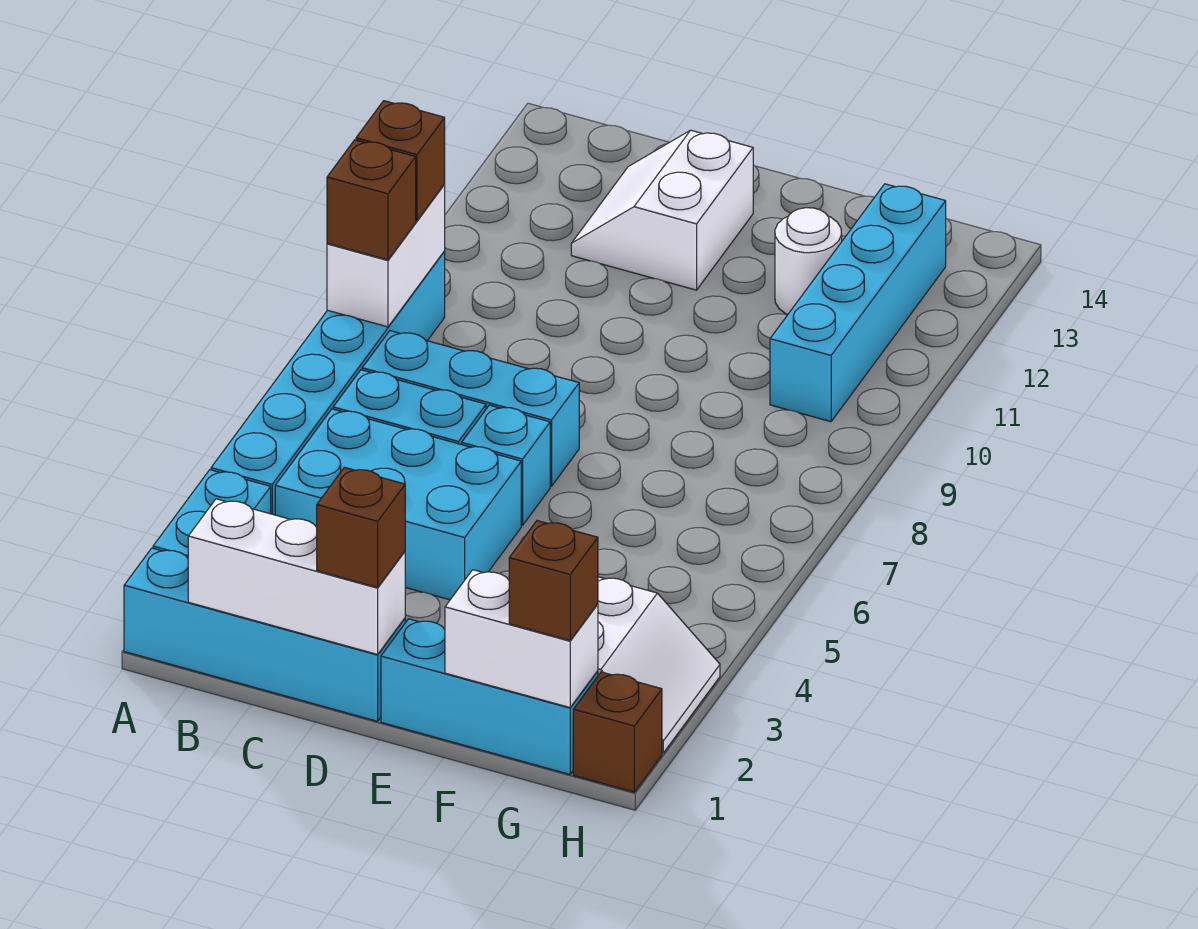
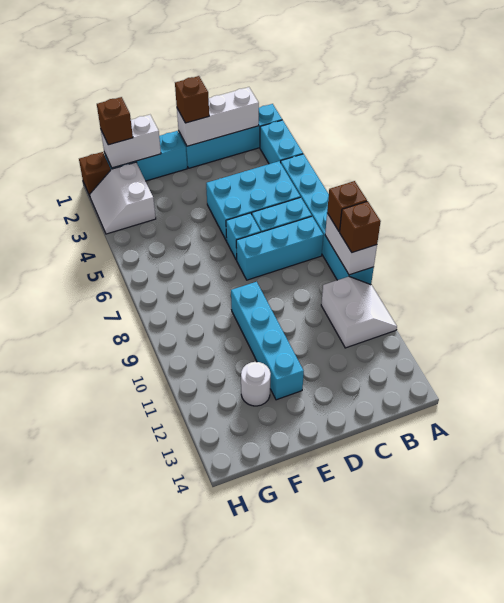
white slope C12:D13 level 1 top D -> white slope A10:B11 level 1 top B
cyan brick G10:G13 level 1 -> cyan brick E9:E12 level 1

